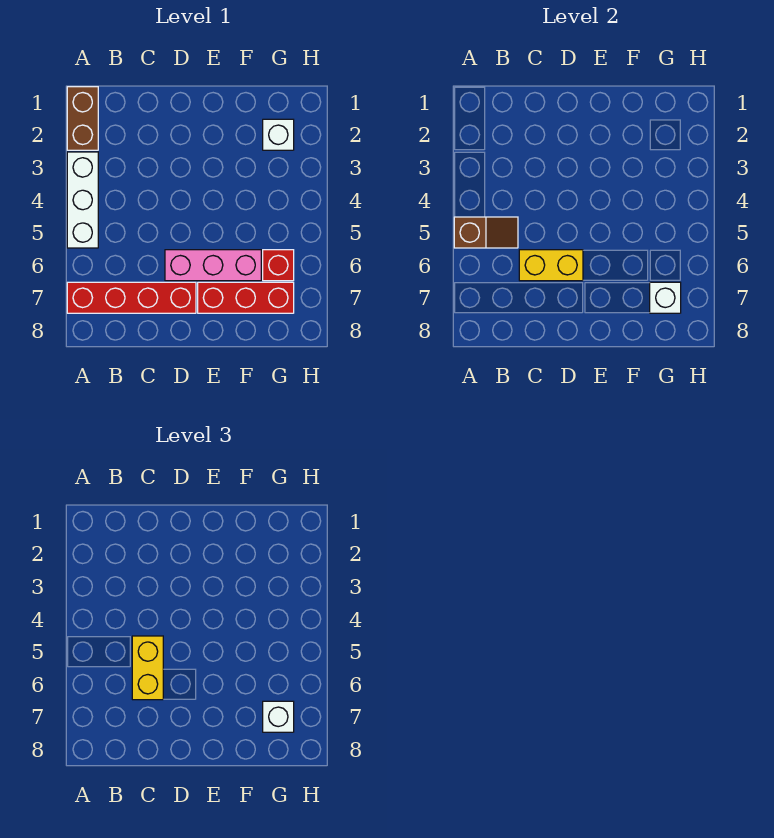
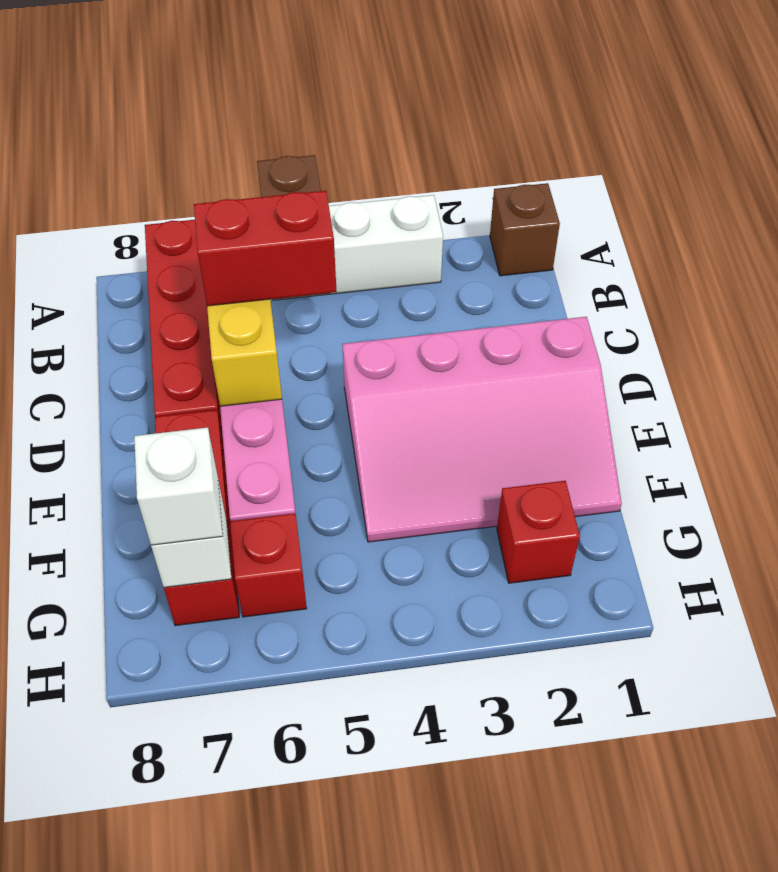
brown brick A1:A2 level 1 -> brown brick A1 level 1
yellow brick C5:C6 level 3 -> red brick C5:C6 level 3
none -> pink slope D1:F4 level 1 top D
white brick G2 level 1 -> red brick G2 level 1

